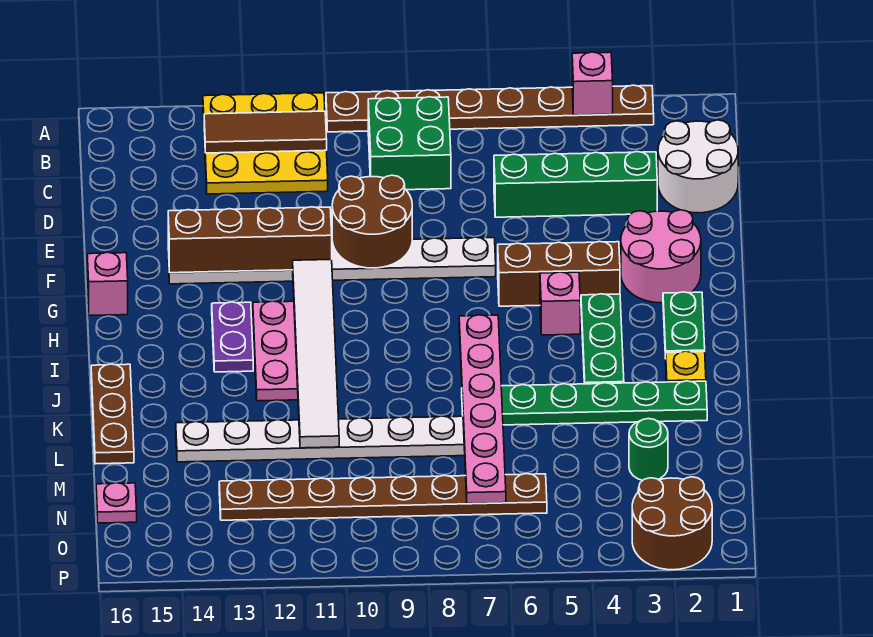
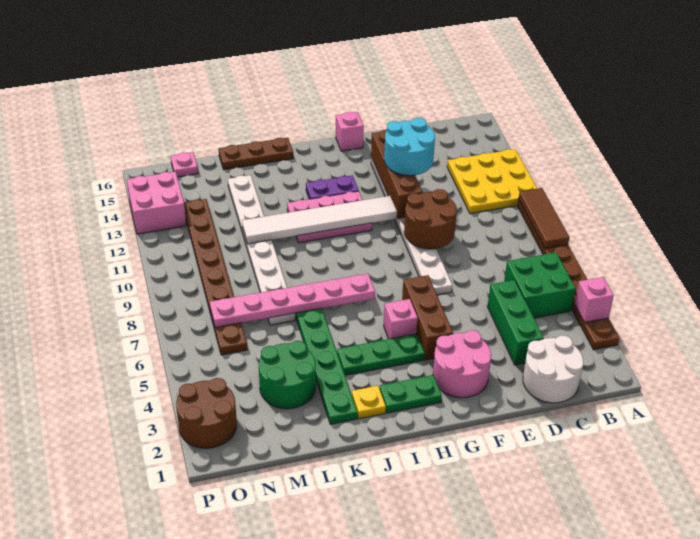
green brick B8:C9 level 1 -> green brick B5:C6 level 1
brown tile B11:B13 level 2 -> brown tile A8:A10 level 2
green brick D3:D6 level 1 -> green brick D3:D5 level 1
none -> cyan round brick E12:F13 level 3
green round brick M3 level 1 -> green round brick L3:M4 level 1
none -> pink brick O13:P14 level 1

